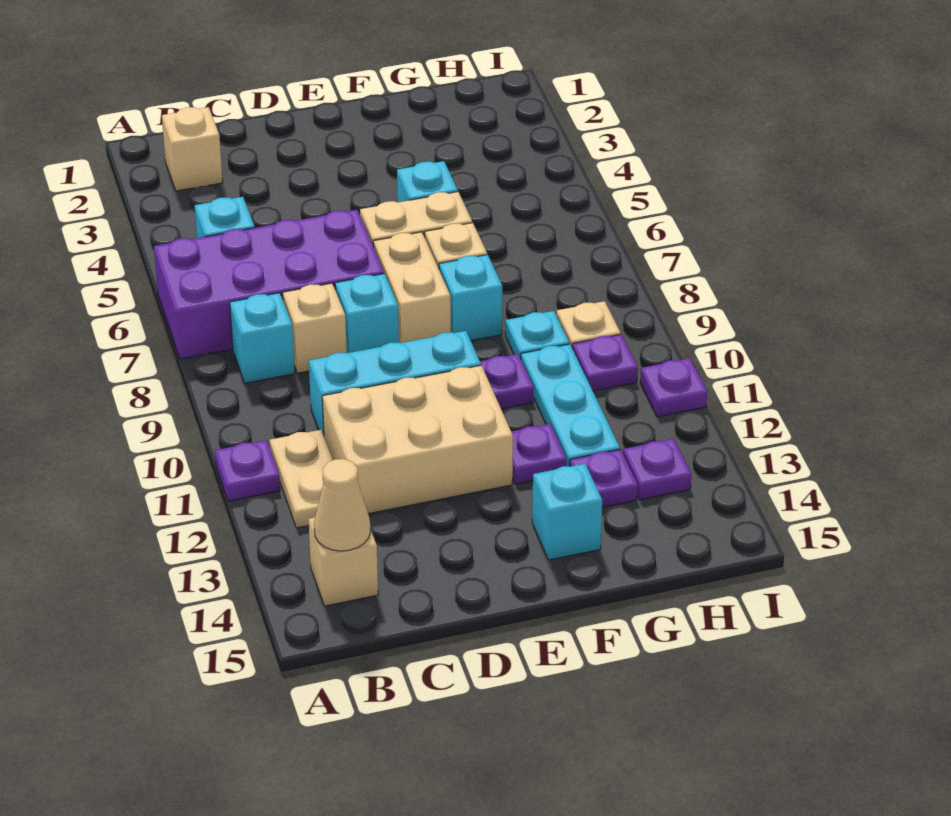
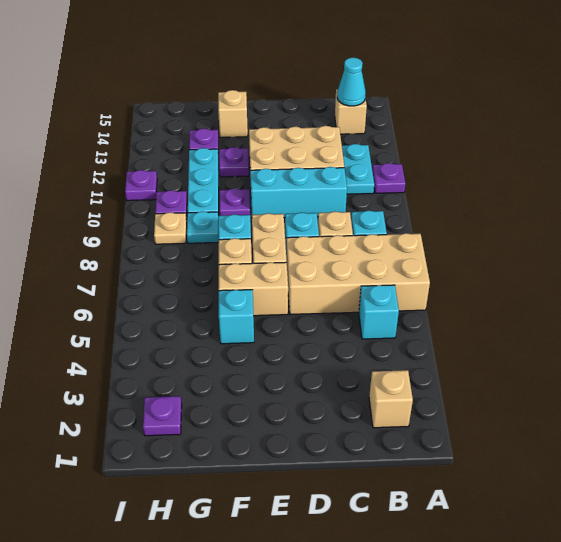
purple brick A6:D7 level 1 -> tan brick A6:D7 level 1
tan plate B11:B12 level 1 -> cyan plate B11:B12 level 1
tan cone B14 level 2 -> cyan cone B14 level 2
cyan brick F14 level 1 -> tan brick F14 level 1
purple plate H13 level 1 -> purple plate H2 level 1

